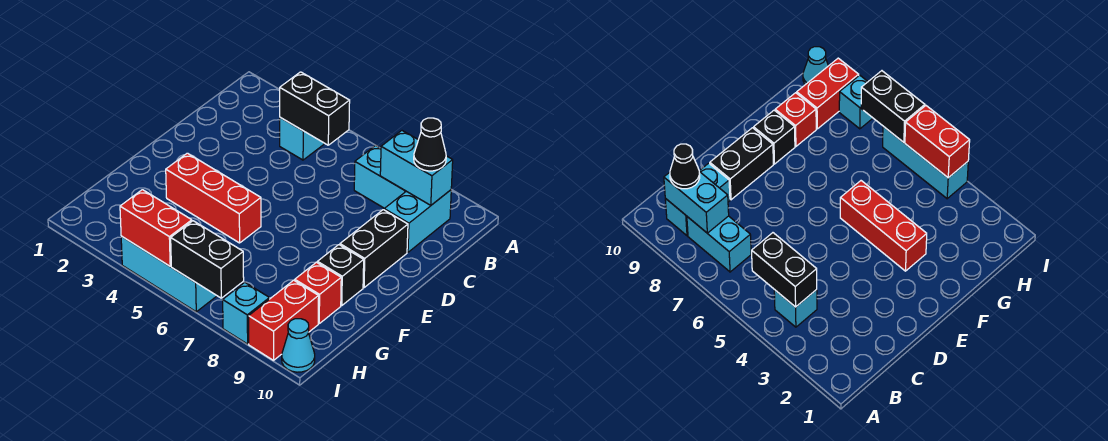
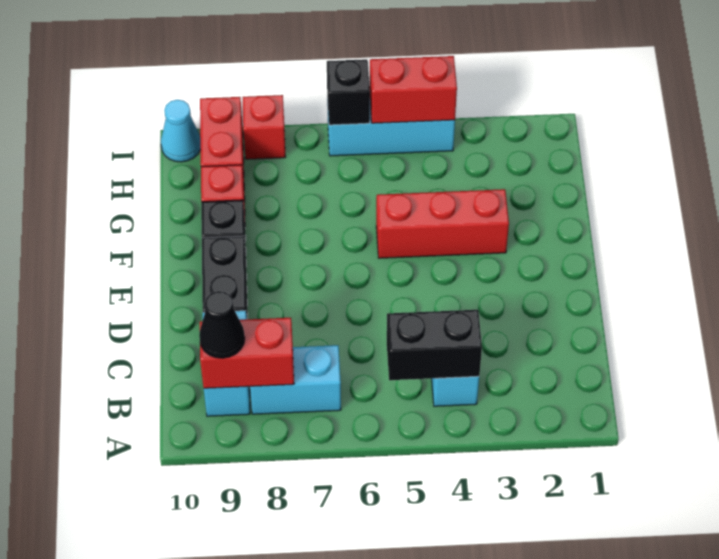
cyan brick B8:B9 level 2 -> red brick B8:B9 level 2
black brick I6:I7 level 2 -> black brick I6 level 2
cyan brick I8 level 1 -> red brick I8 level 1

